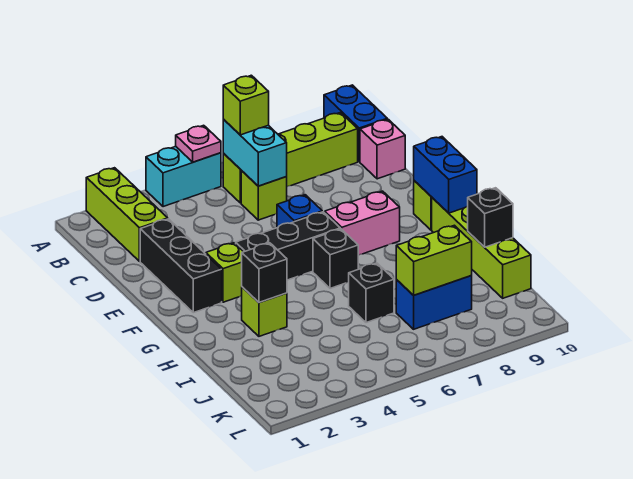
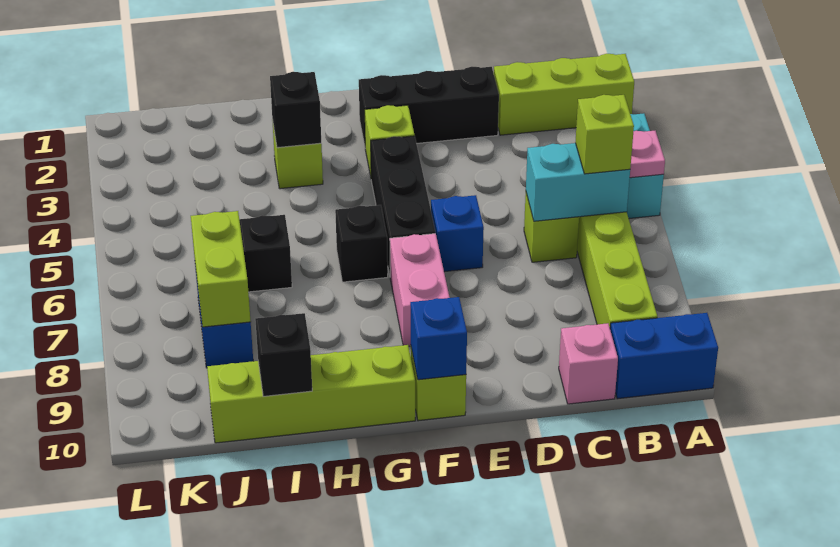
blue brick F10:G10 level 2 -> blue brick F10 level 2

